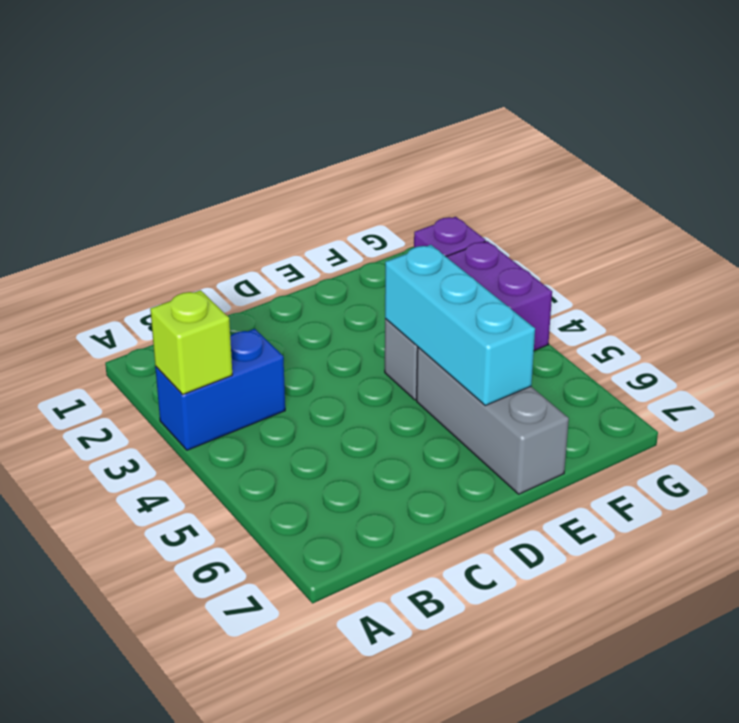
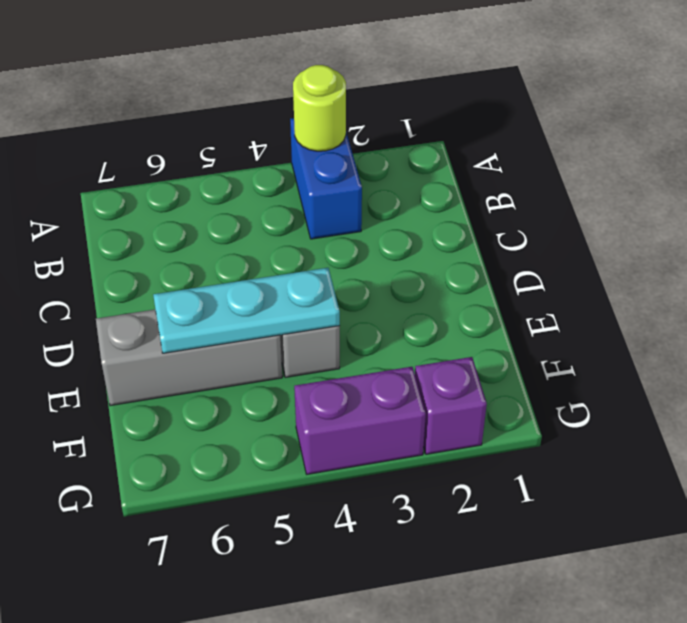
lime brick A3 level 2 -> lime round brick A3 level 2
cyan brick E4:E6 level 2 -> cyan plate E4:E6 level 2

